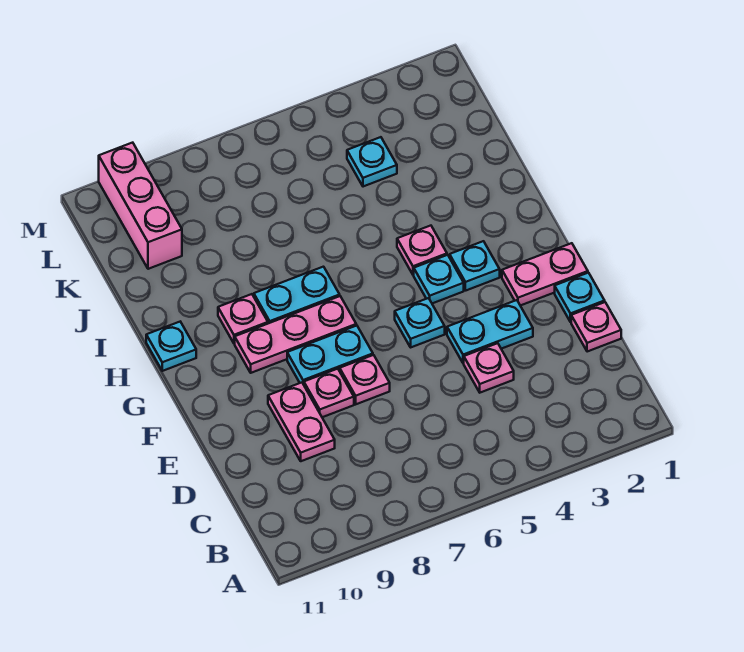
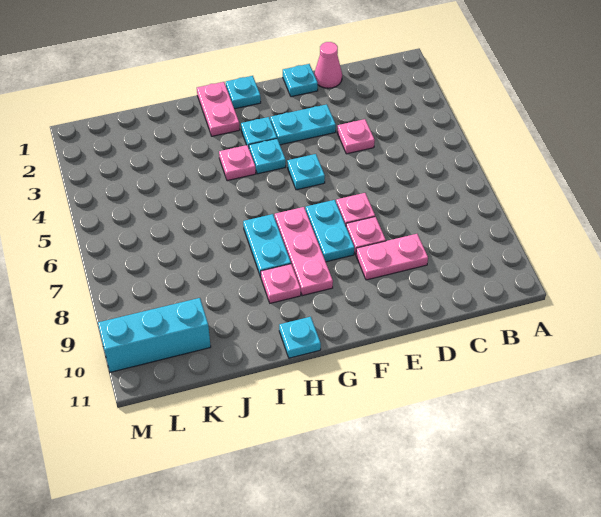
pink plate D1 level 1 -> pink cone D1 level 1
cyan plate E3:E4 level 1 -> cyan plate E3:F3 level 1
pink plate F1:F2 level 1 -> pink plate H1:H2 level 1
cyan plate K4 level 1 -> cyan plate G1 level 1
pink brick K10:M10 level 1 -> cyan brick K10:M10 level 1

